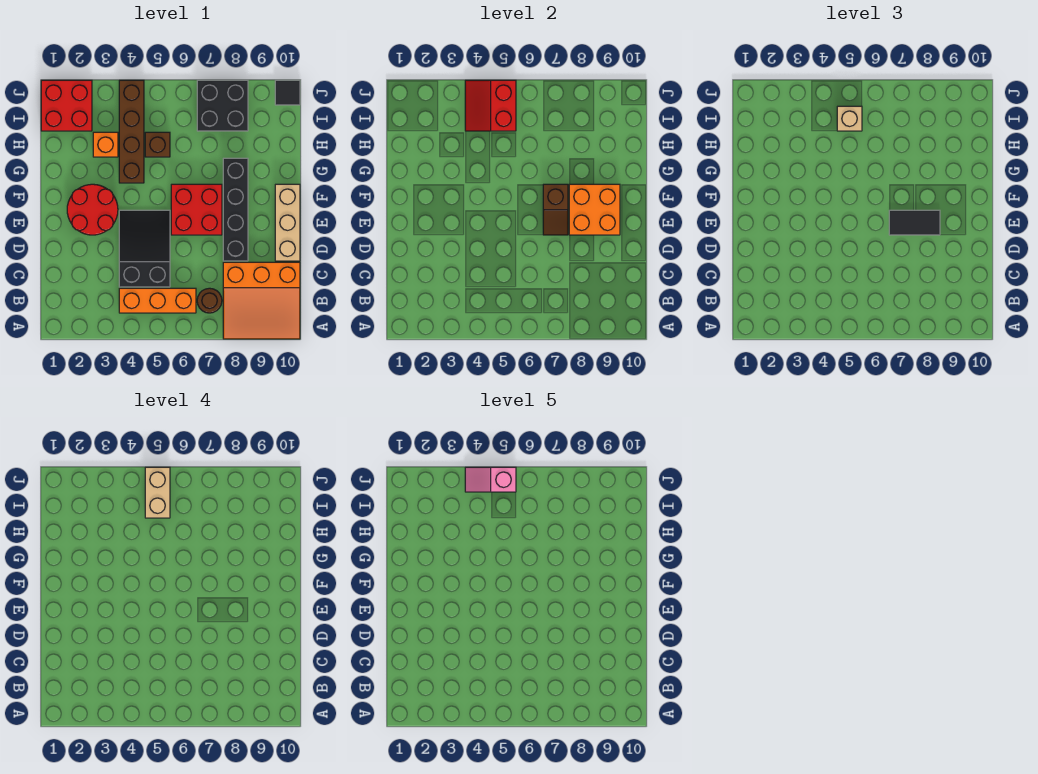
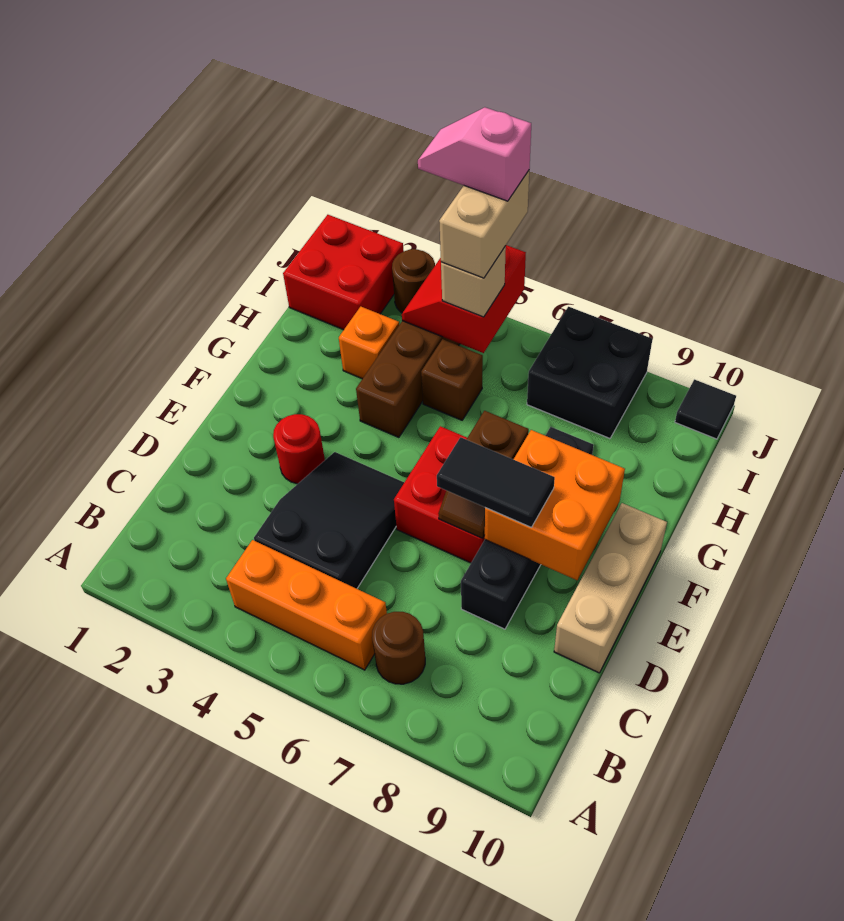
orange slope A8:C10 level 1 top C -> none
red round brick E2:F3 level 1 -> red round brick E3 level 1
none -> brown round brick J3 level 1

